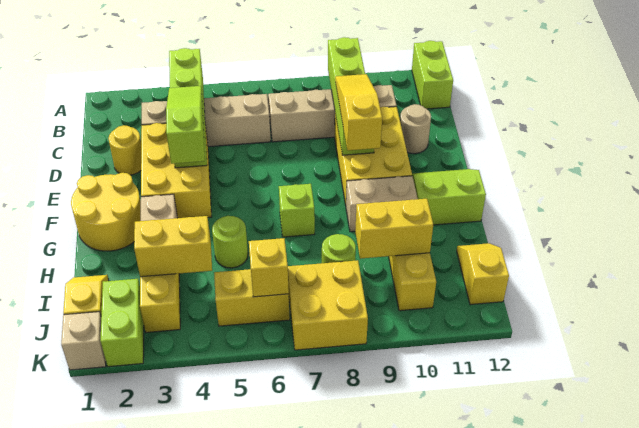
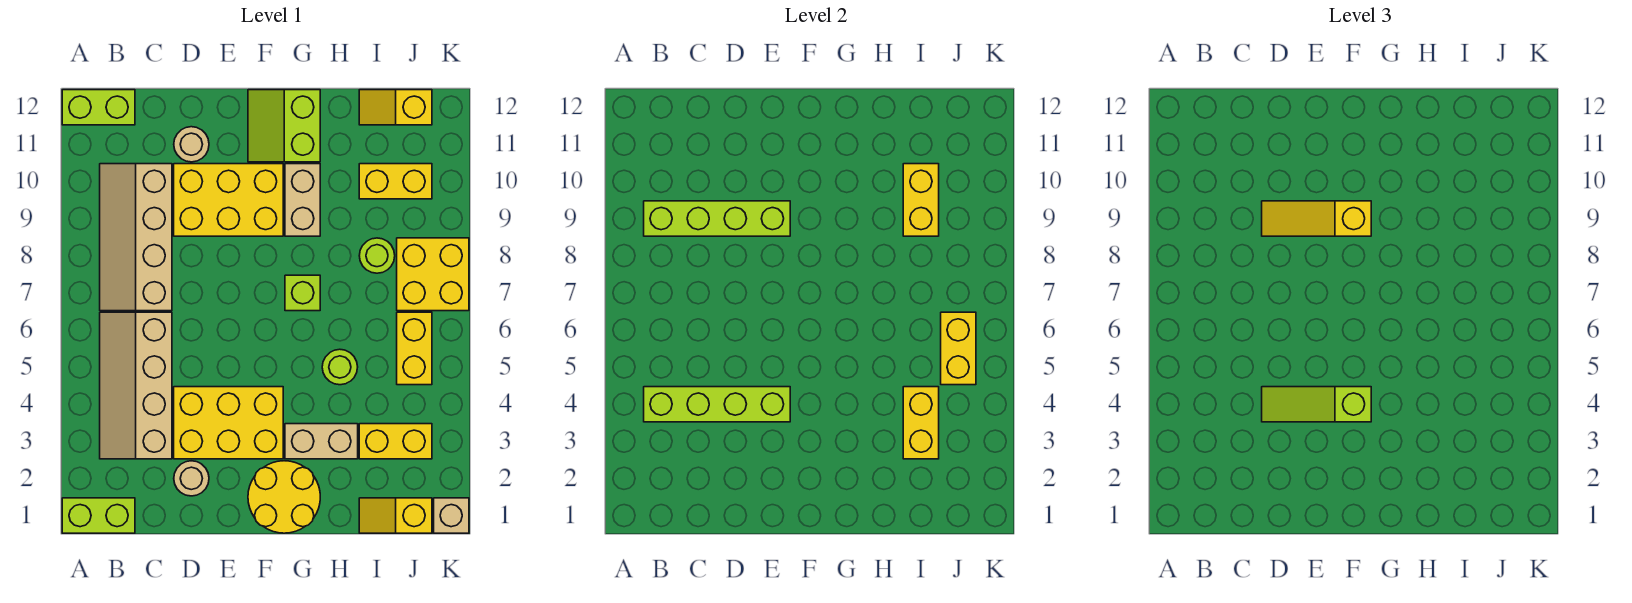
yellow round brick D2 level 1 -> tan round brick D2 level 1
lime brick J2:K2 level 1 -> lime brick A1:B1 level 1
yellow brick J6 level 2 -> yellow brick J5:J6 level 2

